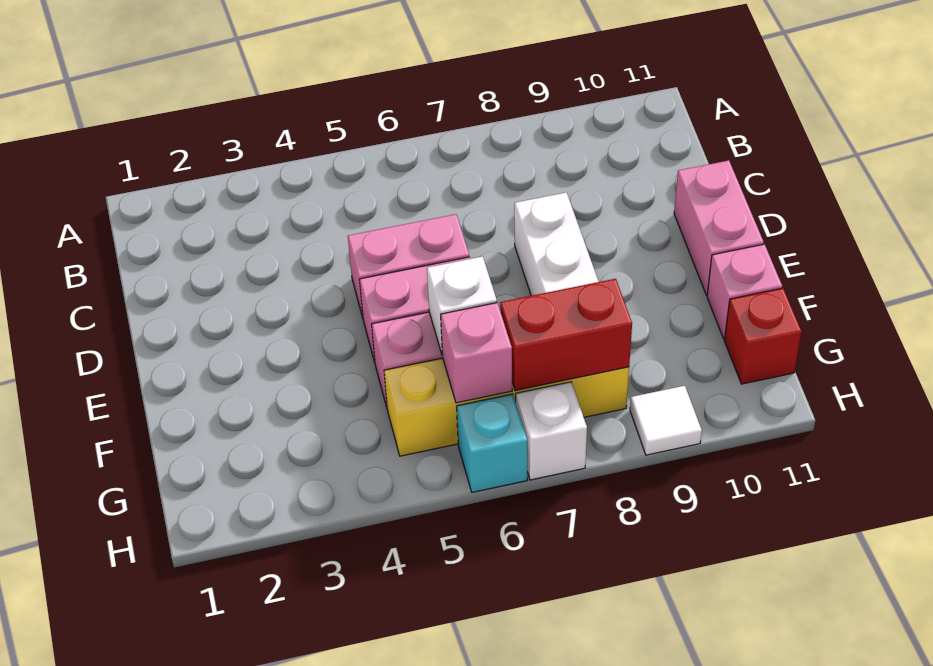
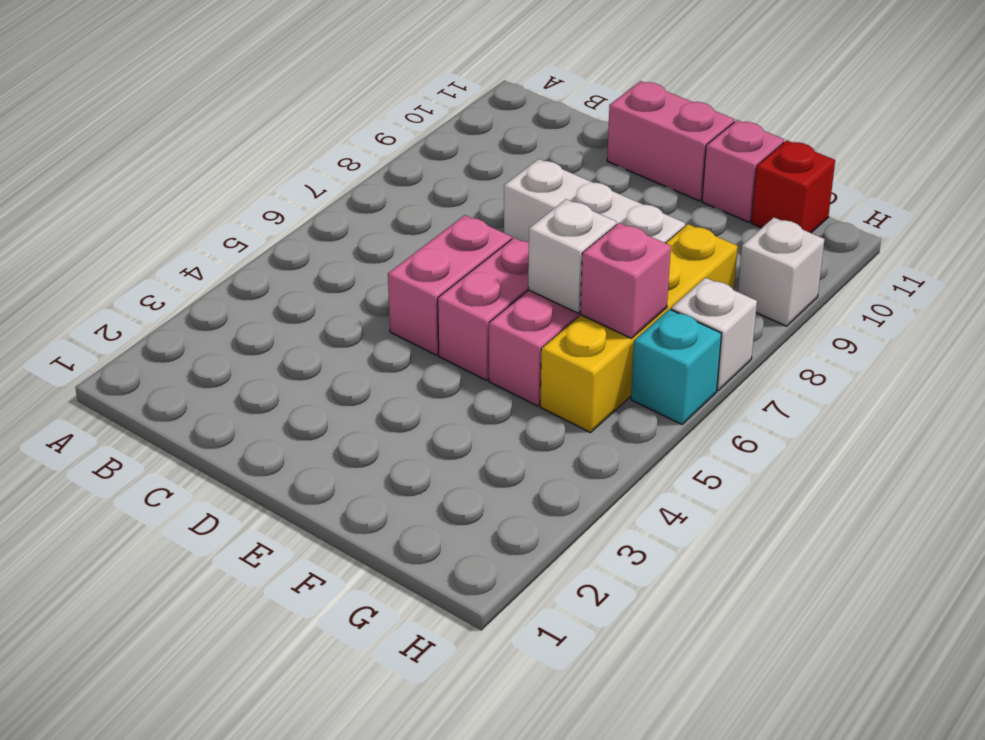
red brick G7:G8 level 2 -> none
white tile H9 level 1 -> white brick H9 level 1

